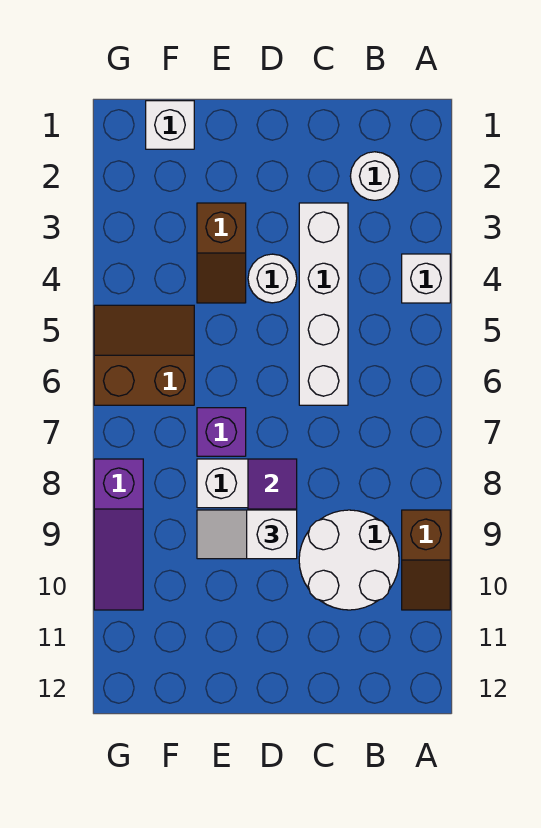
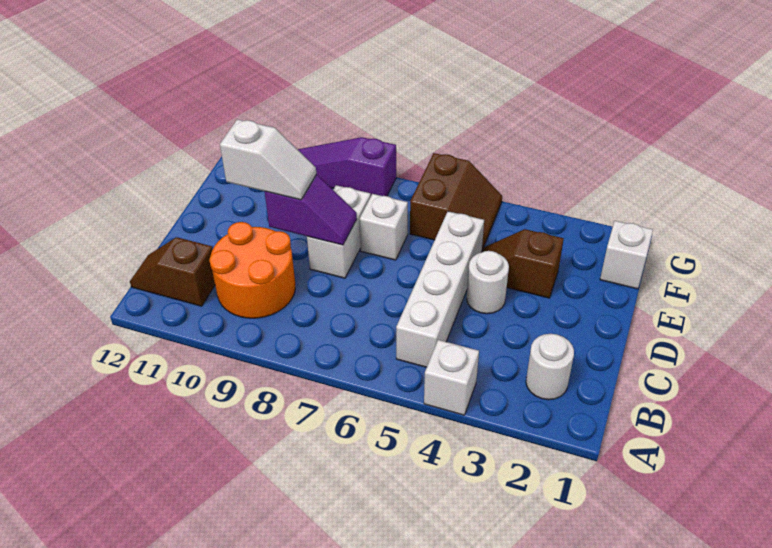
brown slope A9:A10 level 1 top 9 -> brown slope B11:B12 level 1 top 11
white round brick B9:C10 level 1 -> orange round brick B9:C10 level 1
white brick C3:C6 level 1 -> white brick B5:E5 level 1
white slope D9:E9 level 3 top D -> white slope D9:D10 level 3 top 10
purple brick E7 level 1 -> white brick E7 level 1

